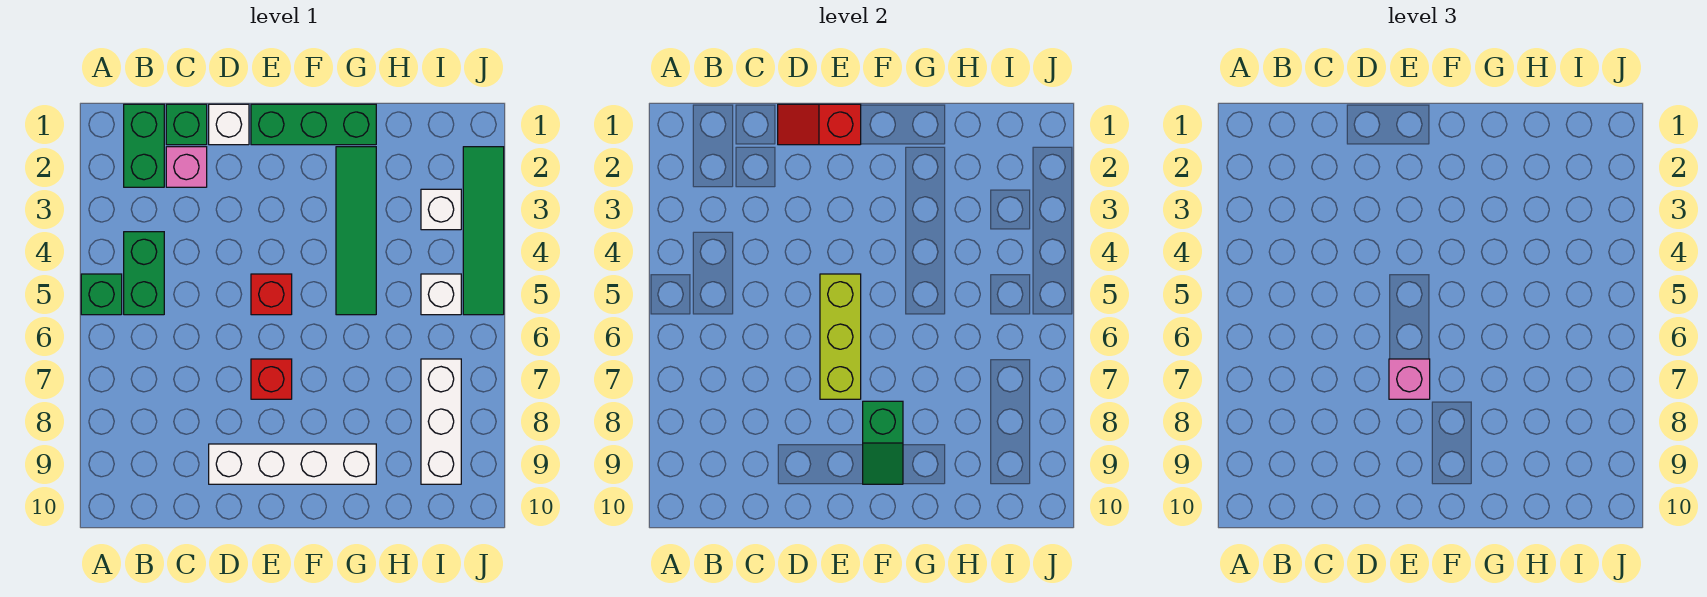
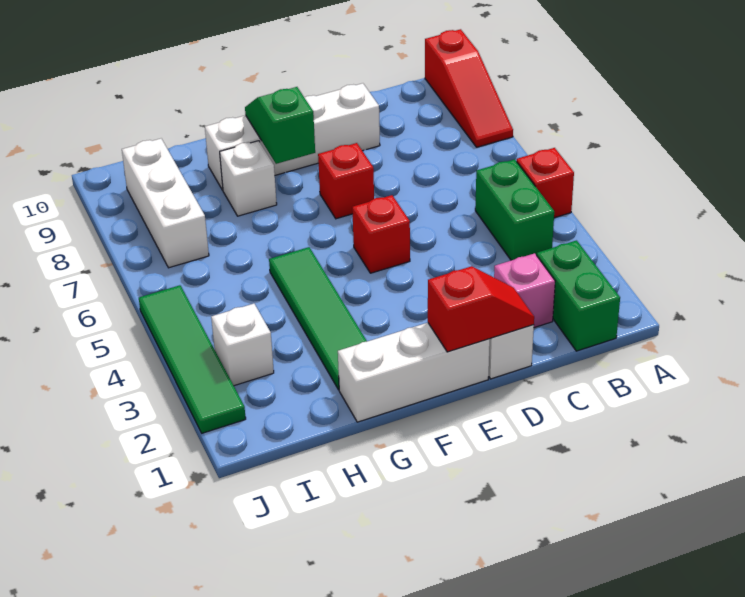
green brick A5 level 1 -> red brick A5 level 1
none -> red slope A8:A10 level 1 top 10
green brick C1 level 1 -> none
green brick E1:G1 level 1 -> white brick E1:G1 level 1
lime brick E5:E7 level 2 -> none
pink brick E7 level 3 -> none
white brick I5 level 1 -> white brick G8 level 1

